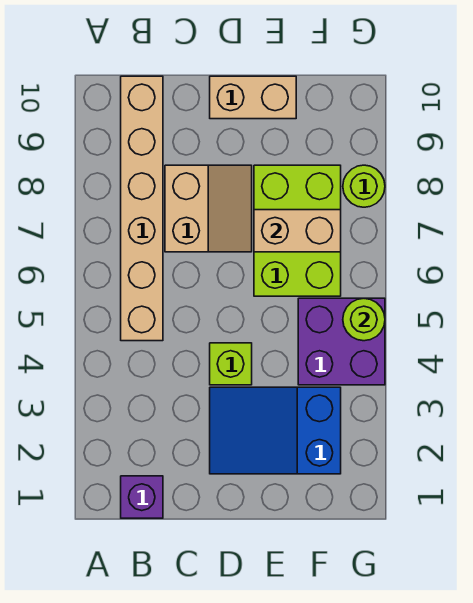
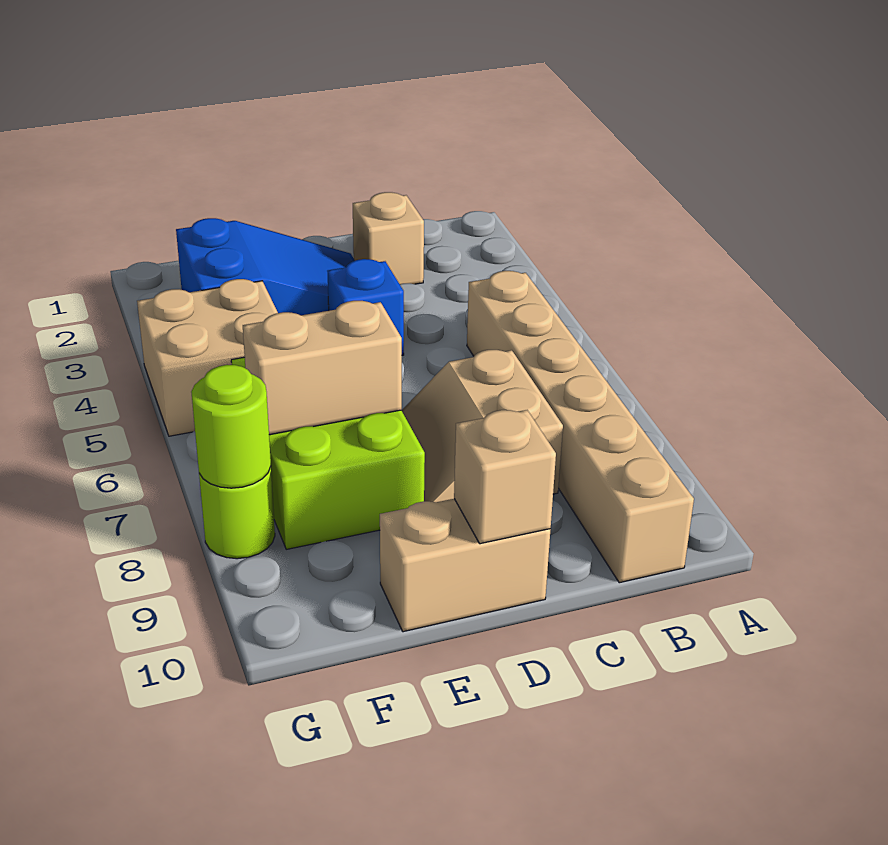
purple brick B1 level 1 -> none
none -> tan brick C2 level 1
lime brick D4 level 1 -> blue brick D4 level 1
none -> tan brick D10 level 2
purple brick F4:G5 level 1 -> tan brick F4:G5 level 1
lime round brick G5 level 2 -> lime round brick G8 level 2

